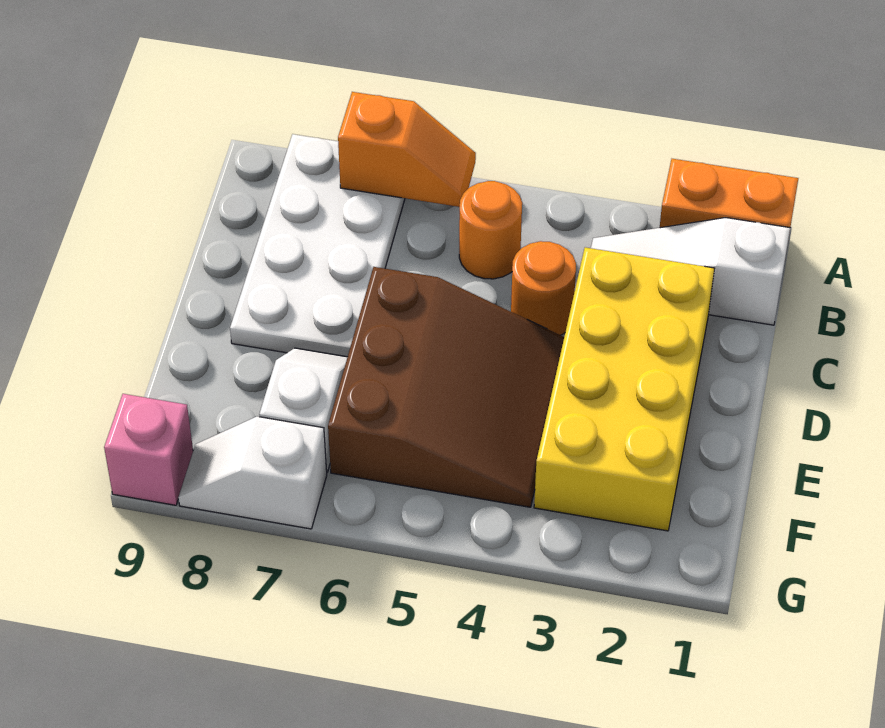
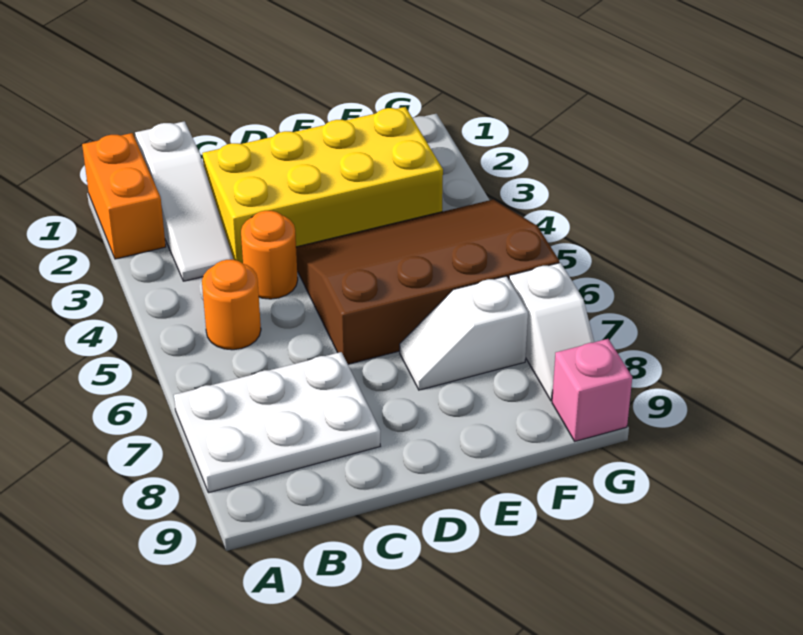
orange slope A6:A7 level 2 top 7 -> none
white plate A7:D8 level 1 -> white plate A7:C8 level 1
brown slope D4:F6 level 1 top 6 -> brown slope D4:G6 level 1 top 6

